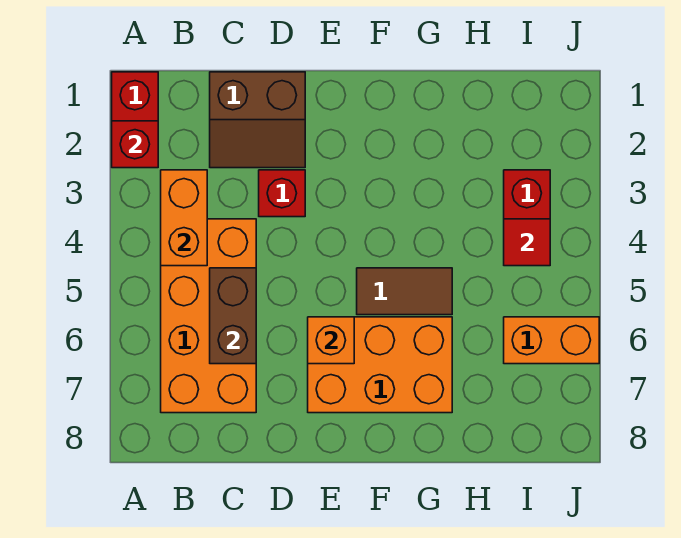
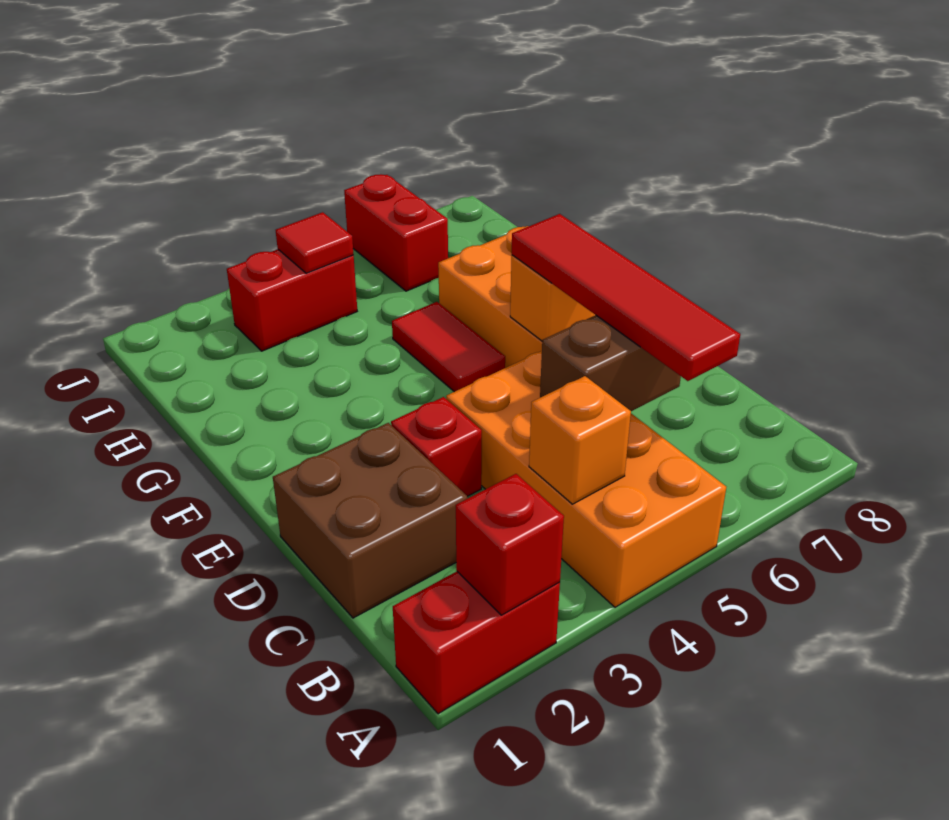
orange brick B3:B4 level 2 -> orange brick B4 level 2
orange brick B4:C7 level 1 -> orange brick A4:D5 level 1
none -> red tile B6:E6 level 3
brown slope C1:D2 level 1 top 1 -> brown brick C1:D2 level 1
brown tile F5:G5 level 1 -> red tile F5:G5 level 1
orange brick I6:J6 level 1 -> red brick I6:J6 level 1

